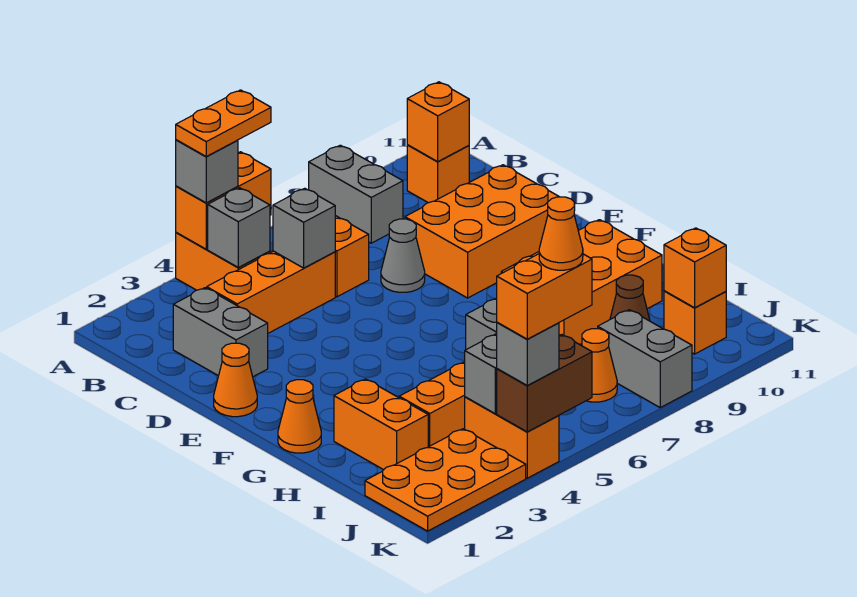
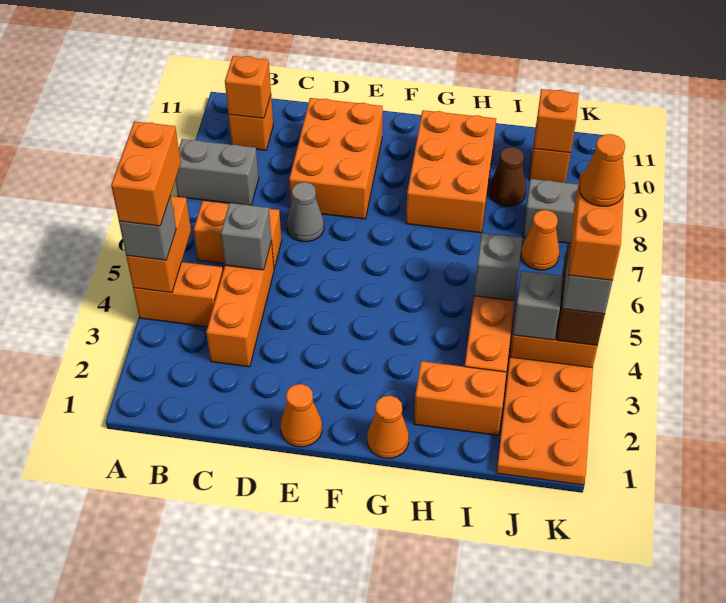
orange plate A4:A5 level 4 -> orange brick A4:A5 level 4
grey brick B4 level 2 -> none
grey brick C2:D2 level 1 -> none

